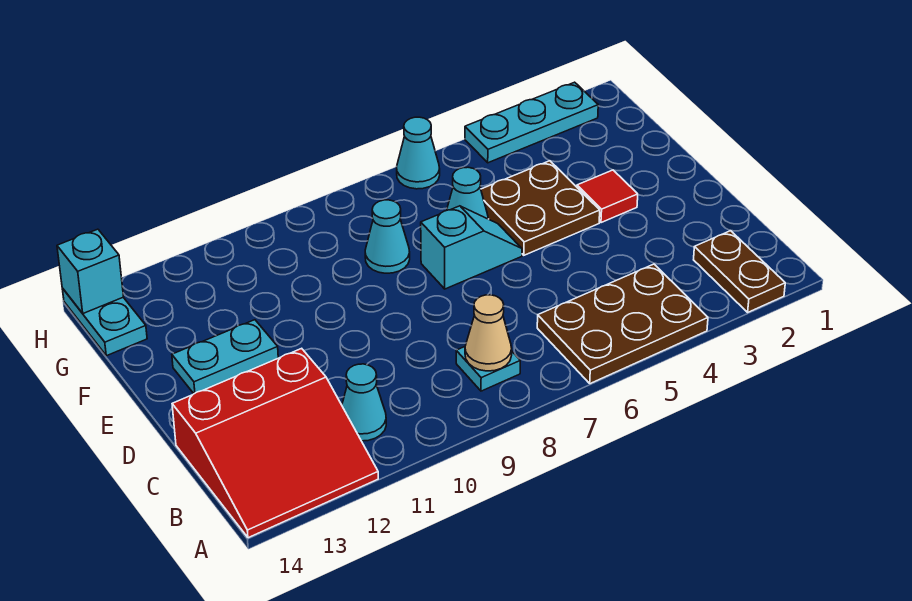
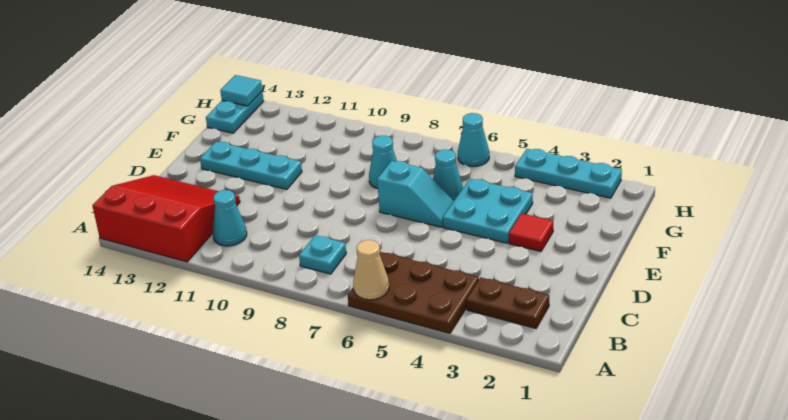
brown plate A2:B2 level 1 -> brown plate B2:B3 level 1
red slope A12:C14 level 1 top C -> red slope A12:C14 level 1 top A
tan cone B8 level 2 -> tan cone A6 level 2
brown plate E4:F5 level 1 -> cyan plate E4:F5 level 1
cyan plate E12:E13 level 1 -> cyan plate E11:E13 level 1
cyan brick H14 level 2 -> cyan tile H14 level 2

